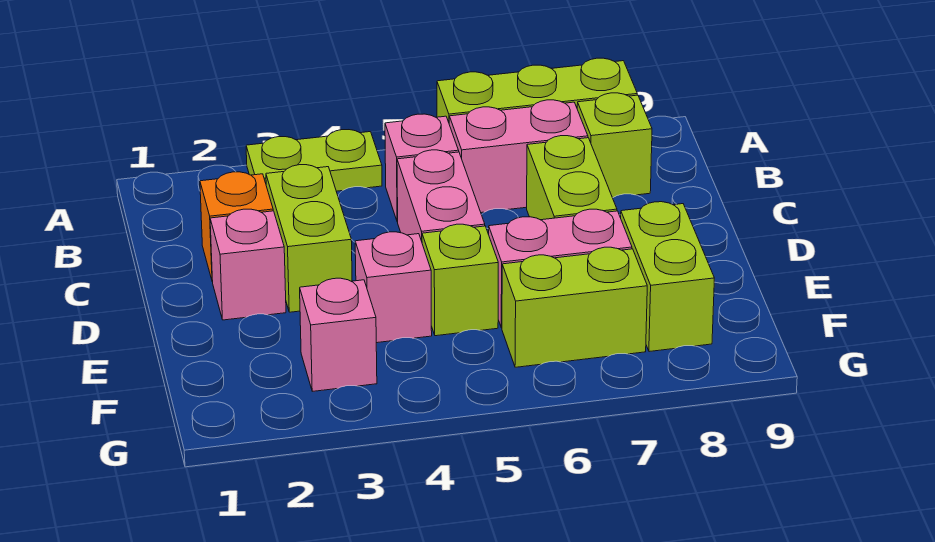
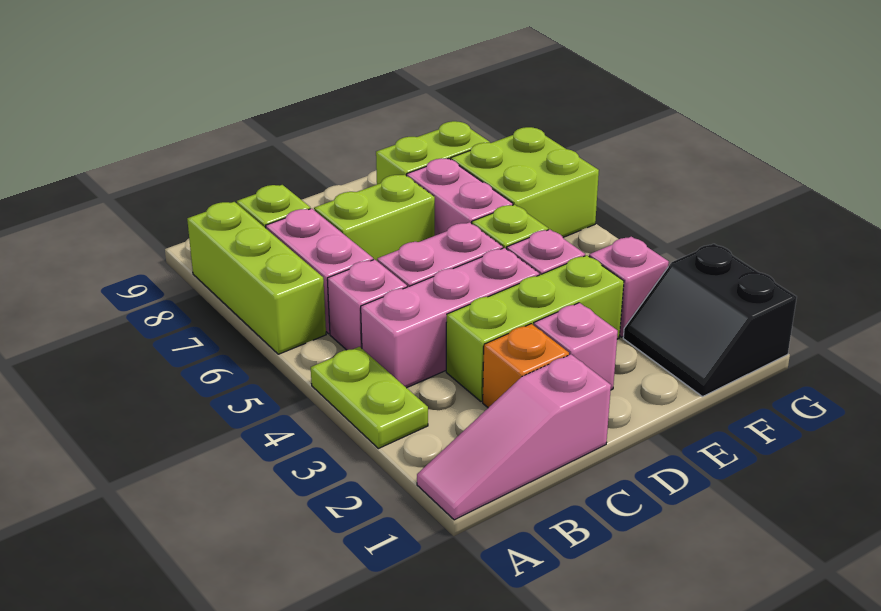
none -> pink slope A1:C1 level 1 top C
none -> pink brick B4:D4 level 1
lime brick C3:D3 level 1 -> lime brick C3:E3 level 1
none -> black slope F1:G2 level 1 top G
lime brick F6:F7 level 1 -> lime brick F6:G7 level 1

